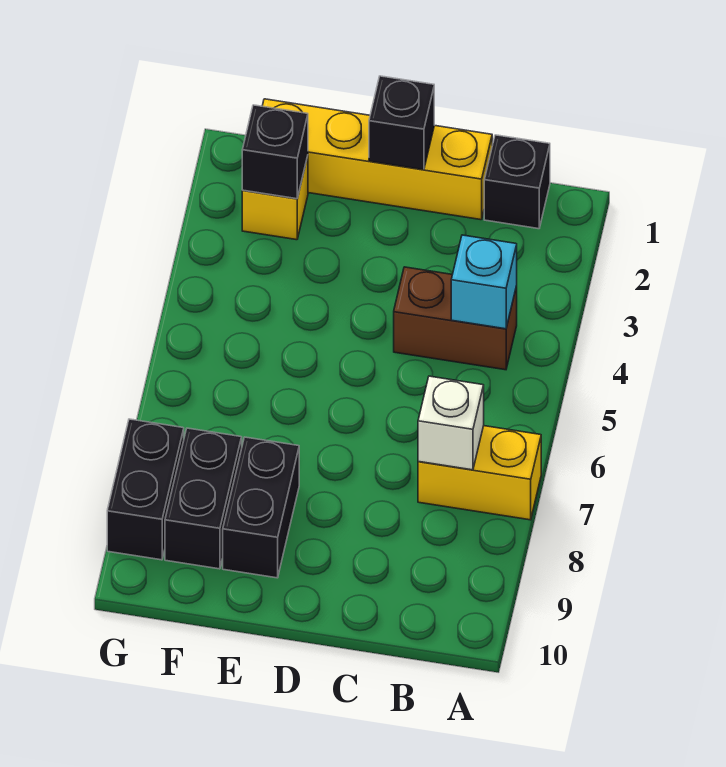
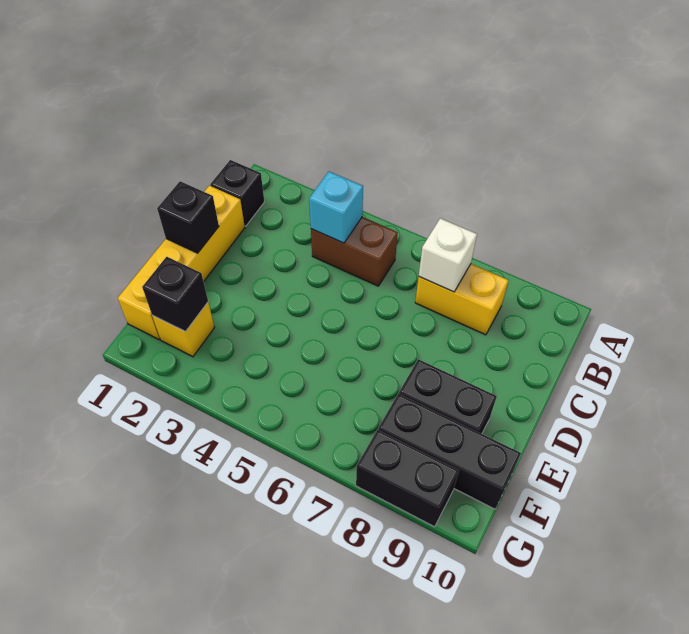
yellow brick A7:B7 level 1 -> yellow brick B7:B8 level 1
brown brick B4:C4 level 1 -> brown brick B4:B5 level 1
black brick F8:F9 level 1 -> black brick F8:F10 level 1

